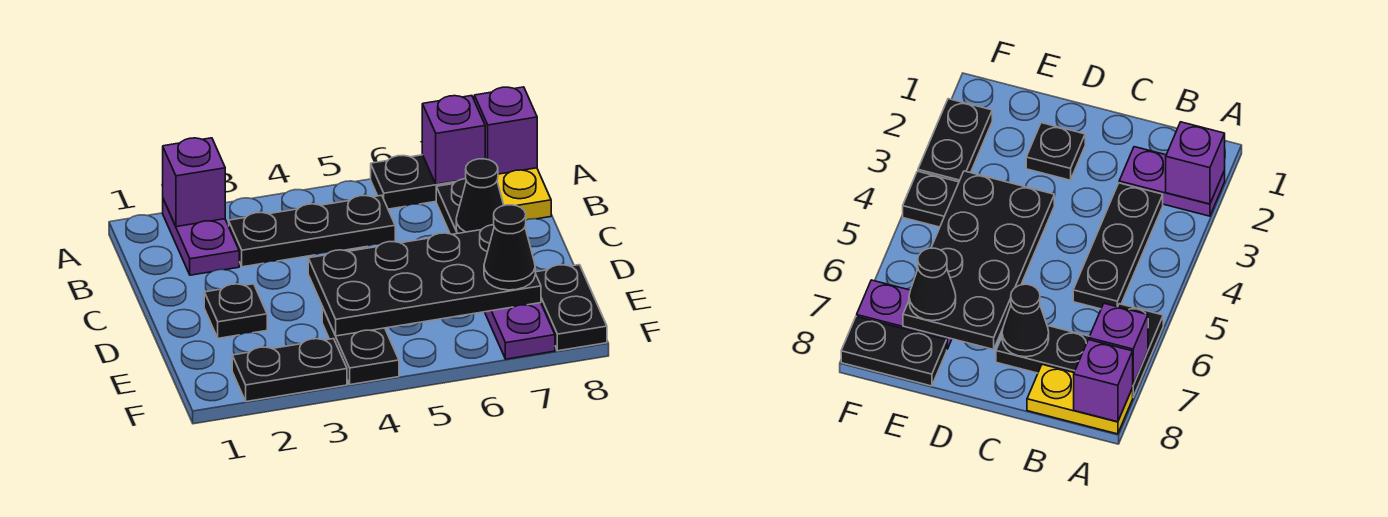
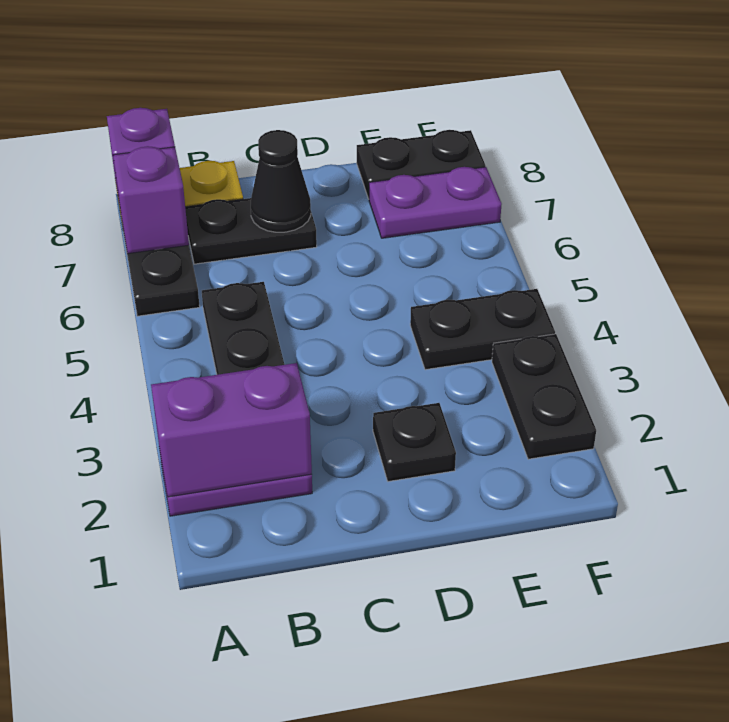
purple brick A2 level 2 -> purple brick A2:B2 level 2
black plate D4:E7 level 2 -> none
black cone E7 level 3 -> none

